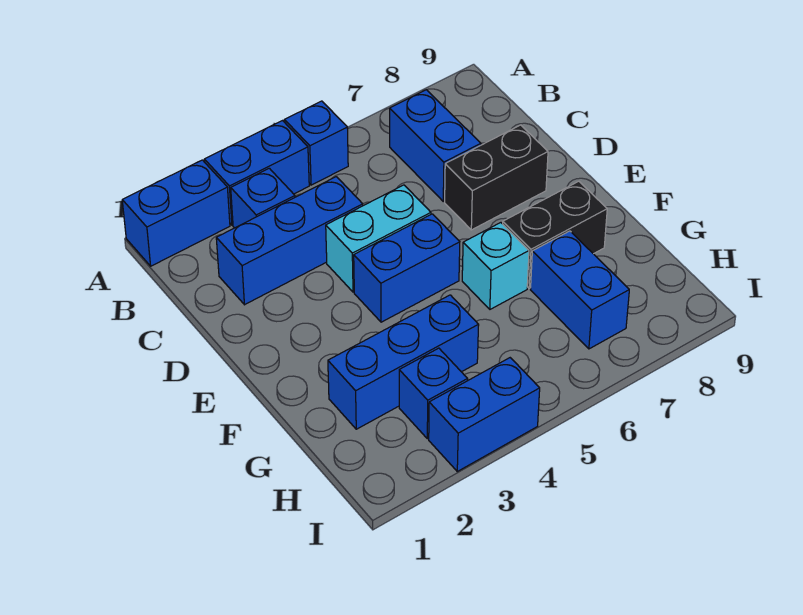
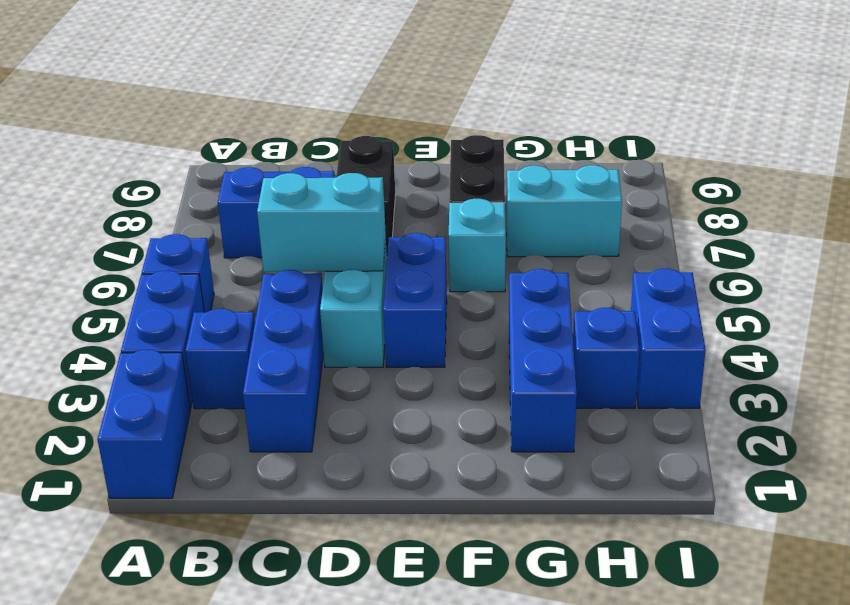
none -> cyan brick C5:D5 level 2
blue brick G7:H7 level 1 -> cyan brick G7:H7 level 1

